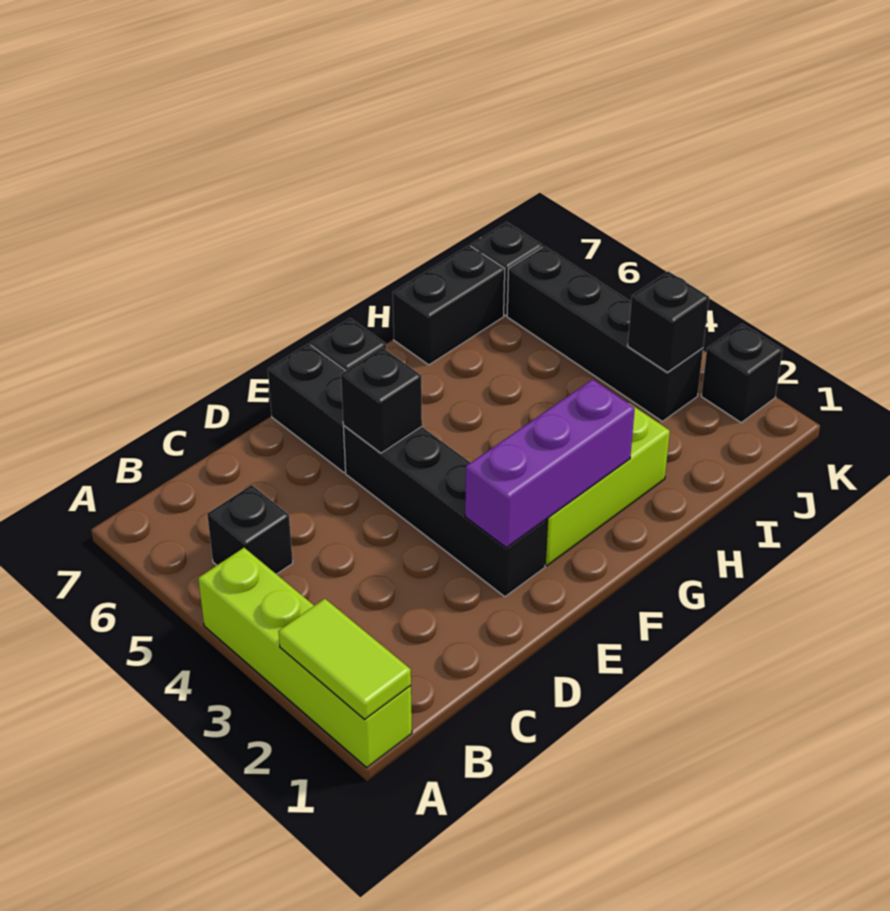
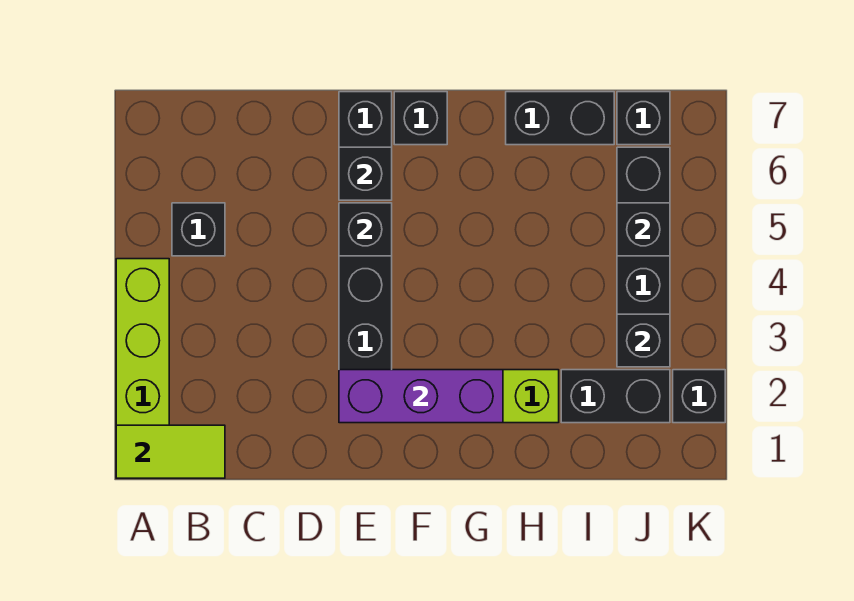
lime tile A1:A2 level 2 -> lime tile A1:B1 level 2
none -> black brick E6 level 2
none -> black brick I2:J2 level 1
none -> black brick J5 level 2

